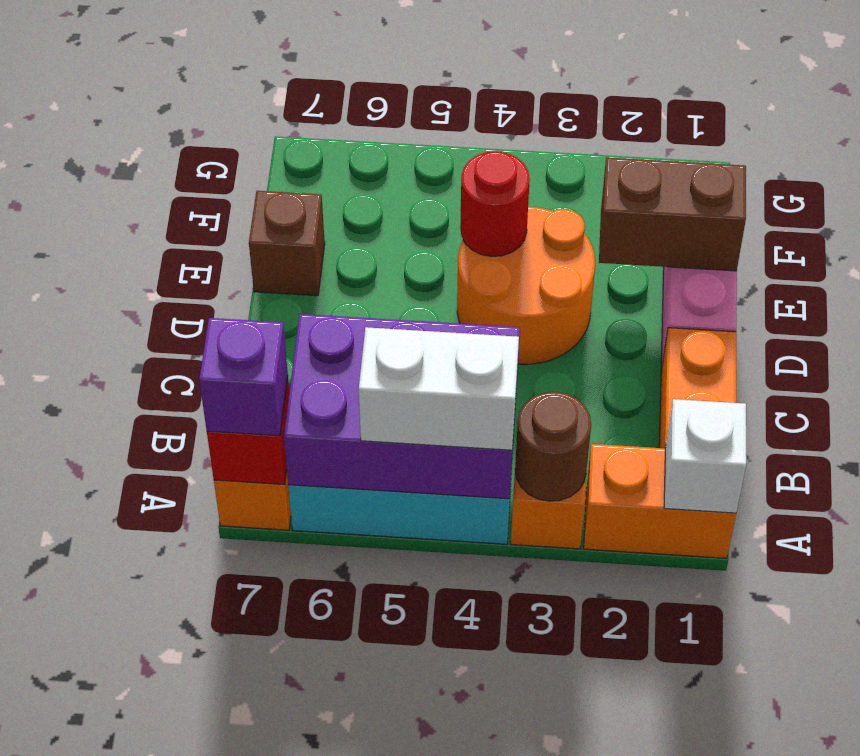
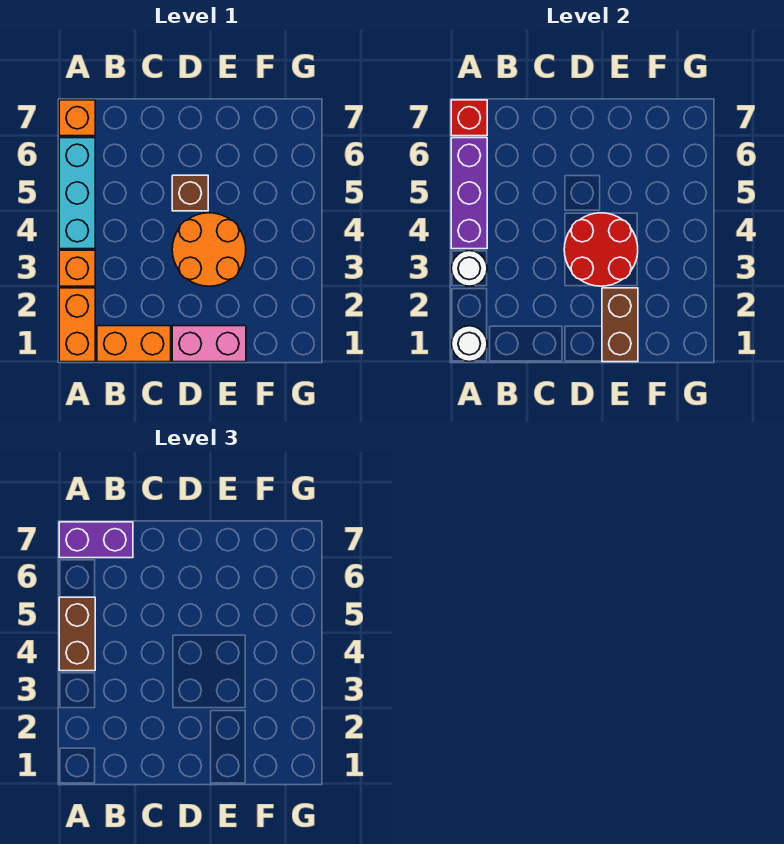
white brick A1 level 2 -> white round brick A1 level 2
brown round brick A3 level 2 -> white round brick A3 level 2
purple brick A4:B6 level 2 -> purple brick A4:A6 level 2
white brick A4:A5 level 3 -> brown brick A4:A5 level 3
purple brick A7 level 3 -> purple brick A7:B7 level 3
red round brick E4 level 2 -> red round brick D3:E4 level 2
brown brick E7 level 1 -> brown brick D5 level 1

